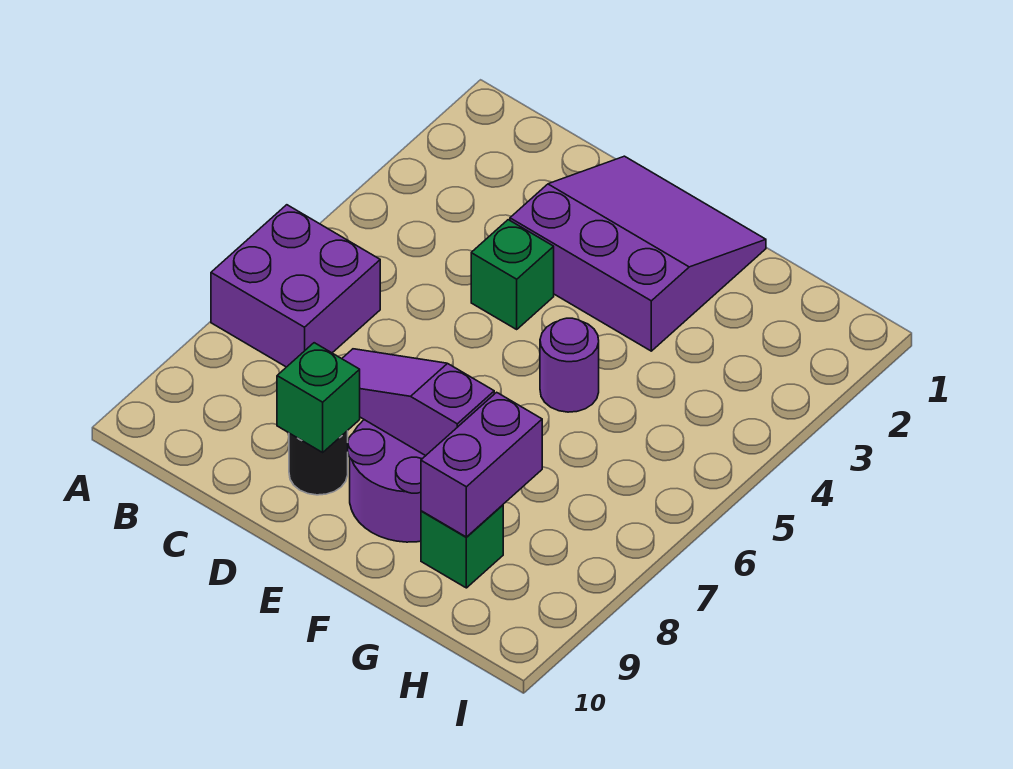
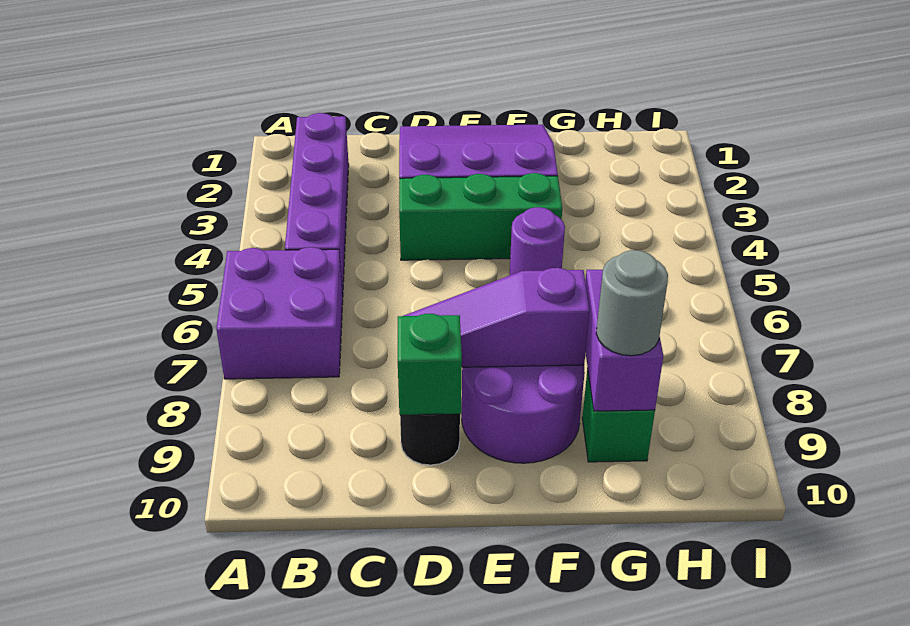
none -> purple brick B2:B5 level 1
green brick D4 level 1 -> green brick D4:F4 level 1
none -> grey round brick G9 level 3

